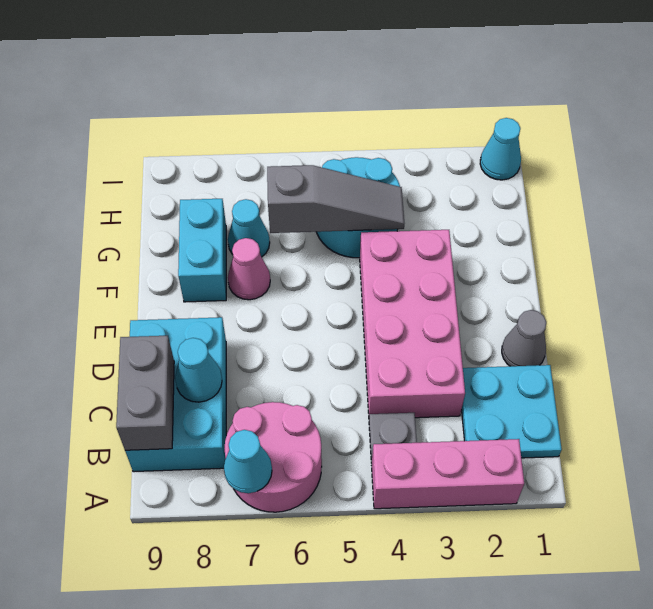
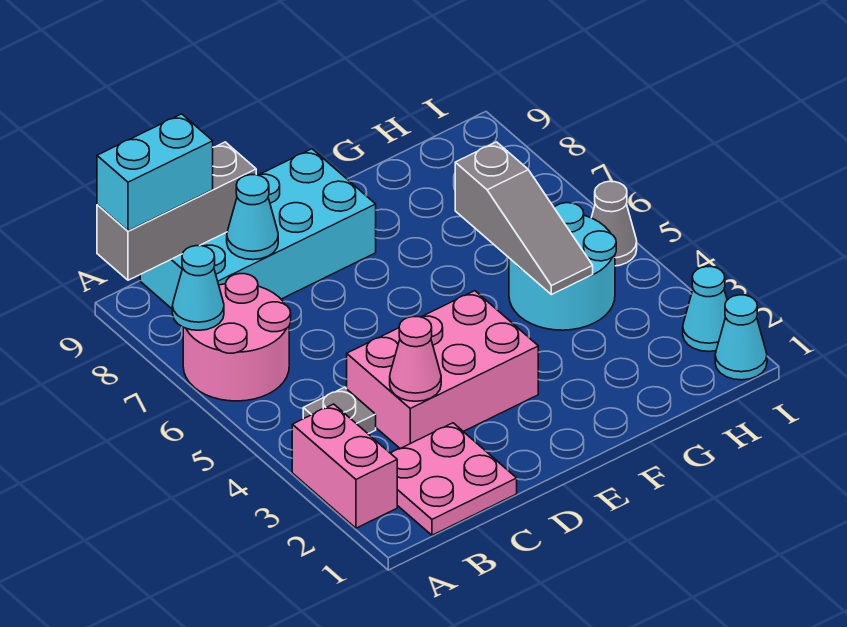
pink brick A2:A4 level 1 -> pink brick A2:A3 level 1
cyan plate B1:C2 level 1 -> pink plate B1:C2 level 1
cyan brick B8:D9 level 1 -> cyan brick B8:E9 level 1
grey brick B9:C9 level 2 -> grey brick A9:C9 level 2
pink brick C3:F4 level 1 -> pink brick C3:E4 level 1
grey cone D1 level 1 -> grey cone I5 level 1
pink cone F7 level 1 -> pink cone C3 level 2
cyan brick F8:G8 level 1 -> cyan brick A9:B9 level 3
cyan cone G7 level 1 -> cyan cone I2 level 1

